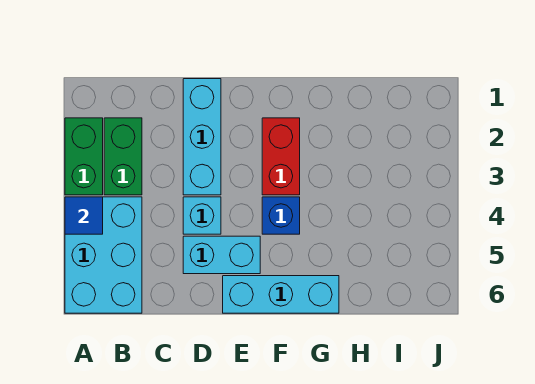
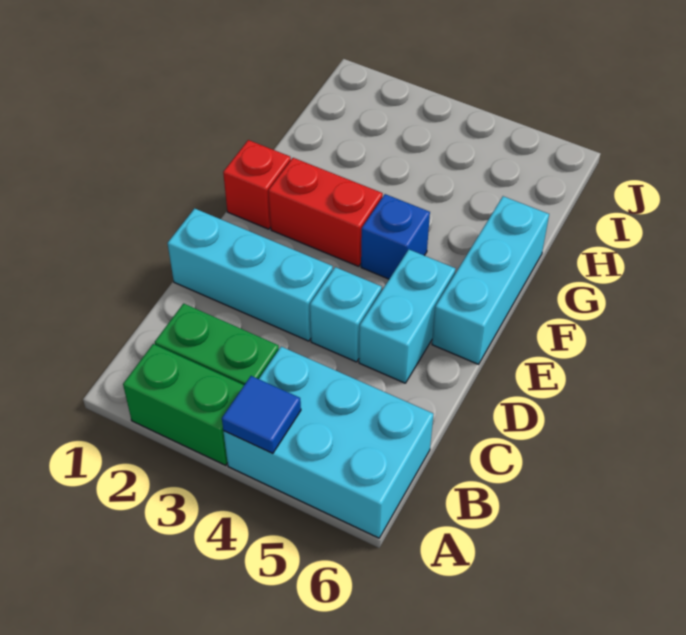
none -> red brick F1 level 1

